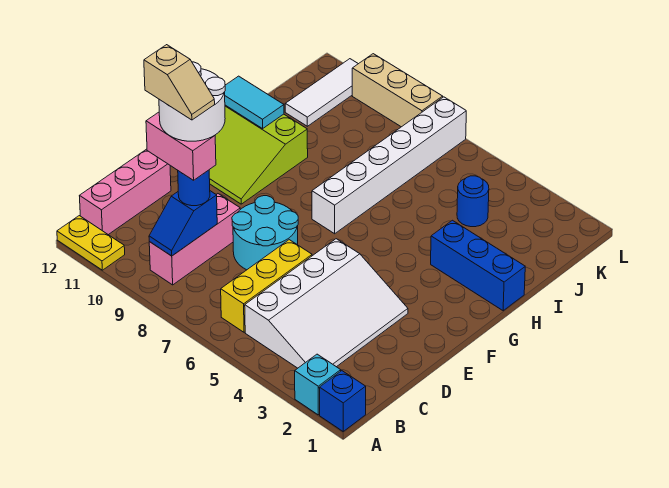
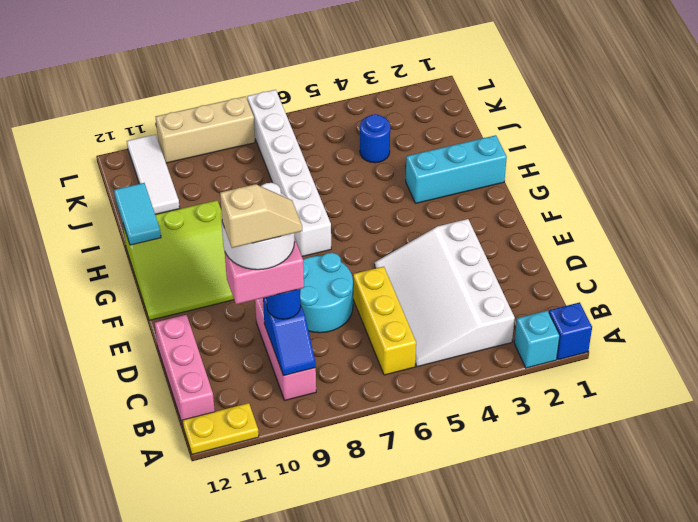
white slope B3:E5 level 1 top 5 -> white slope B3:E5 level 1 top 3
blue brick H1:H3 level 1 -> cyan brick H1:H3 level 1
cyan tile H11:H12 level 2 -> cyan tile H12:I12 level 2

